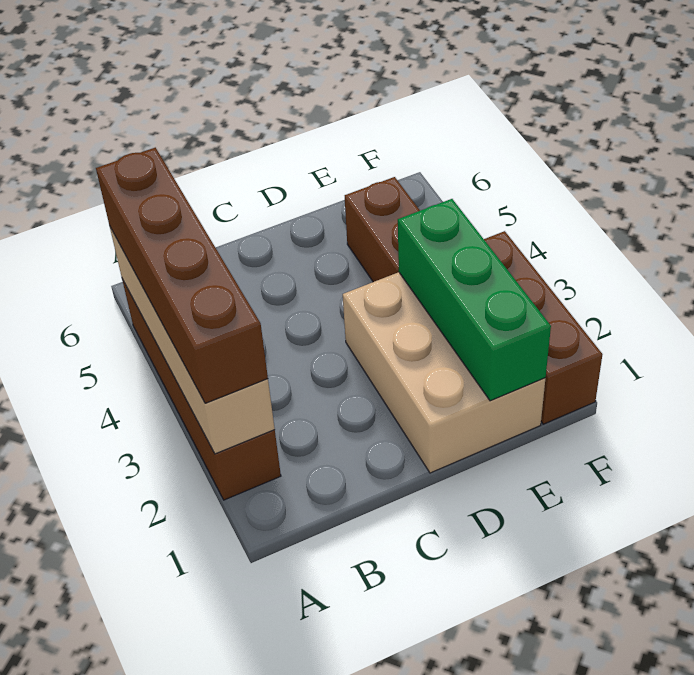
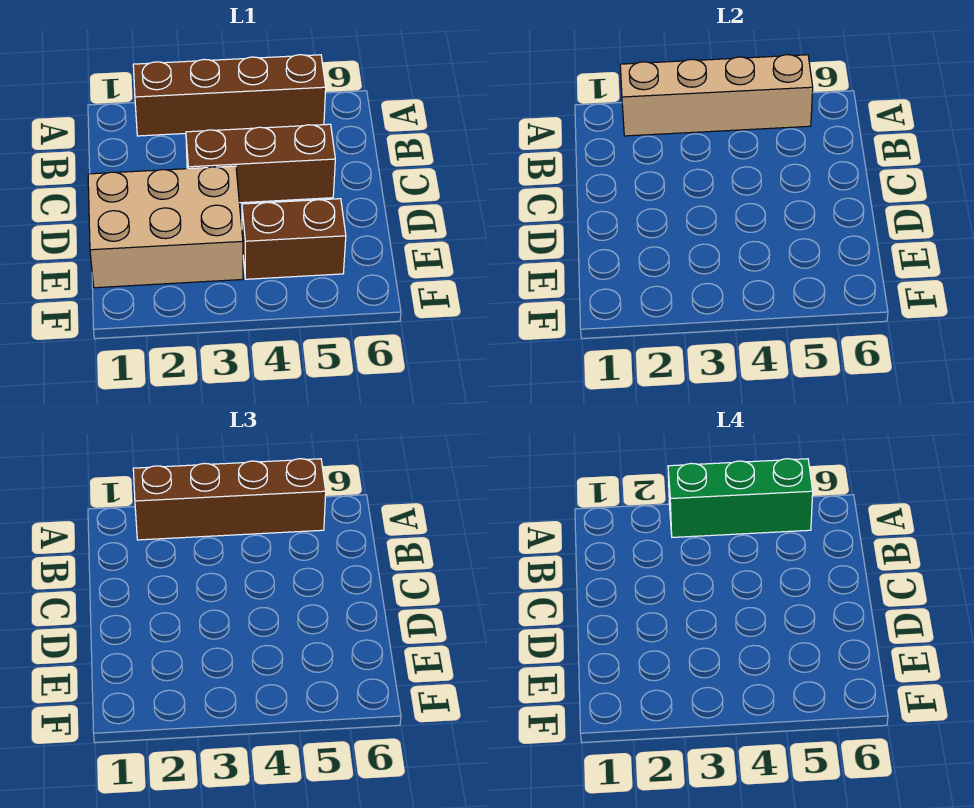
green brick E1:E3 level 2 -> green brick A3:A5 level 4
brown brick F1:F3 level 1 -> brown brick C3:C5 level 1

